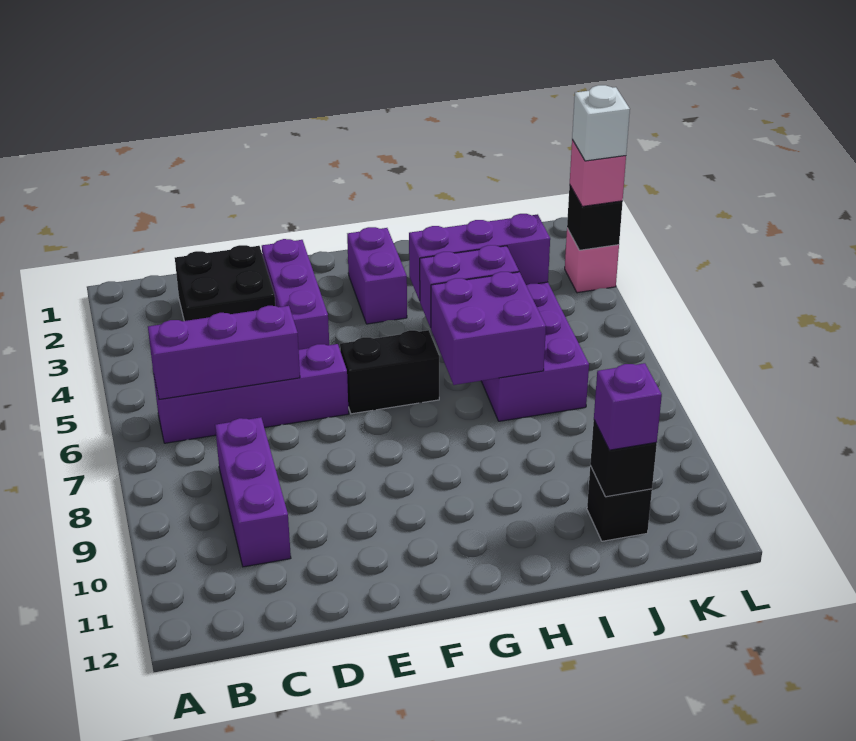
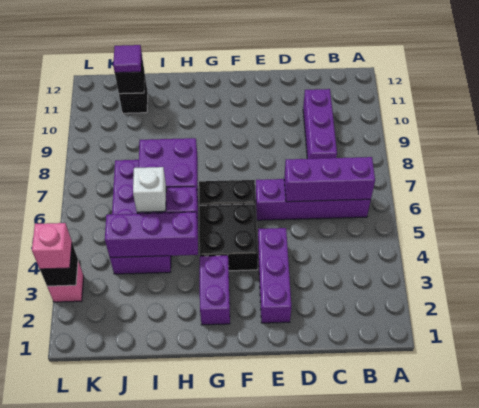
black brick C2:D3 level 1 -> black brick F4:G5 level 1
purple brick J11 level 3 -> purple tile J11 level 3
white brick L3 level 4 -> white brick I5 level 3

